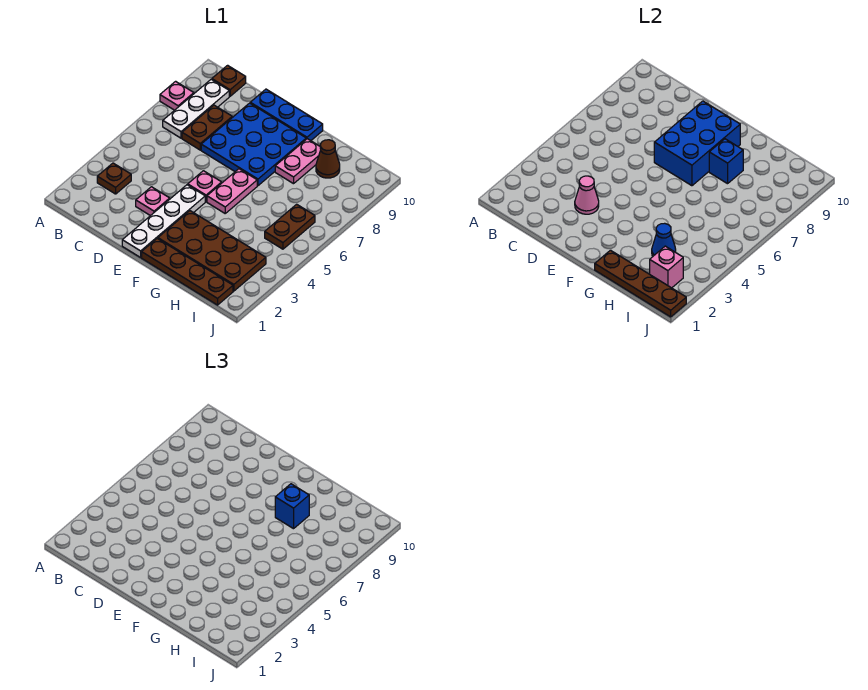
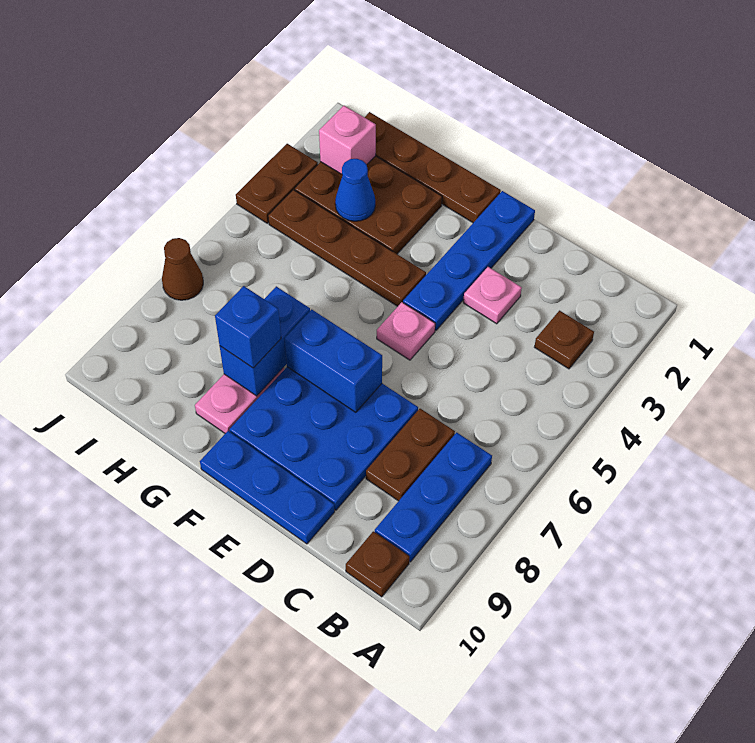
pink plate A8 level 1 -> none
white plate B7:B9 level 1 -> blue plate B7:B9 level 1
pink cone D3 level 2 -> none
white plate E1:E4 level 1 -> blue plate E1:E4 level 1
blue brick E7:F9 level 2 -> blue brick E7:F7 level 2
brown plate F2:I3 level 1 -> brown plate G2:I3 level 1
pink plate F5:F6 level 1 -> none
brown plate G1:J1 level 2 -> brown plate F4:I4 level 1
blue brick G8 level 2 -> blue brick G7:G8 level 2
brown cone H9 level 1 -> brown cone J7 level 1
brown plate I5:I6 level 1 -> brown plate J3:J4 level 1

